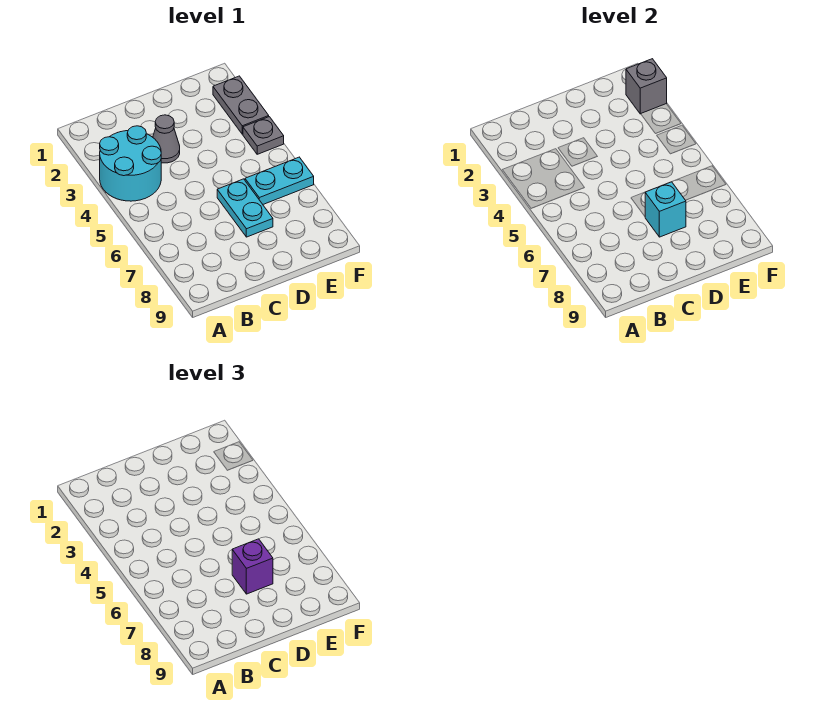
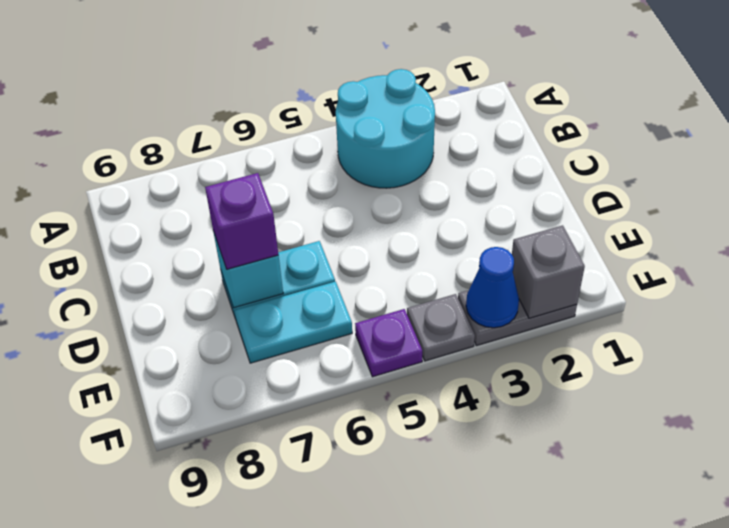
grey cone C3 level 1 -> none
cyan plate E6:F6 level 1 -> cyan plate E6:E7 level 1
none -> blue cone F3 level 2
none -> purple plate F5 level 1

